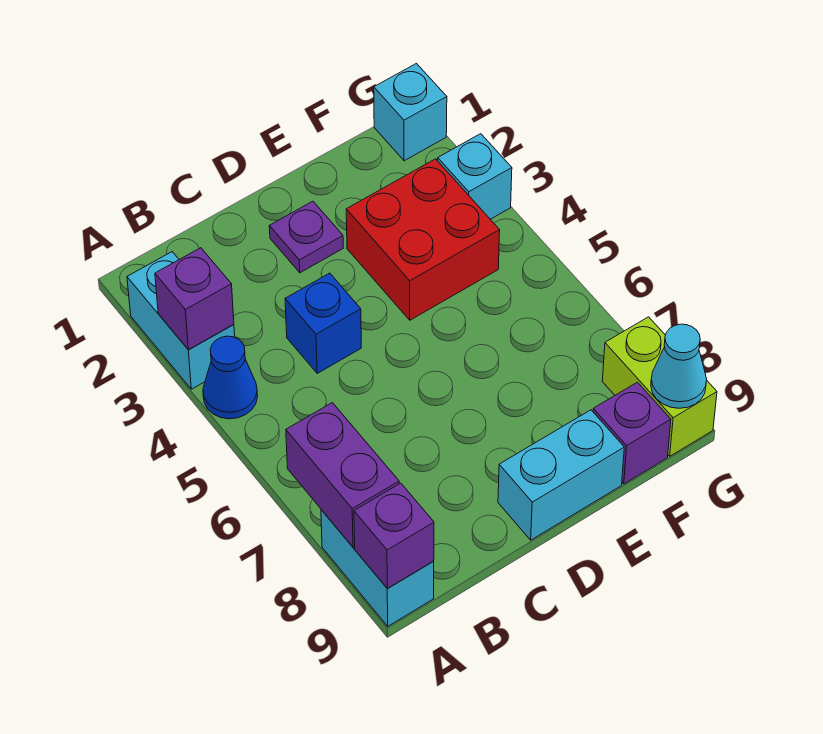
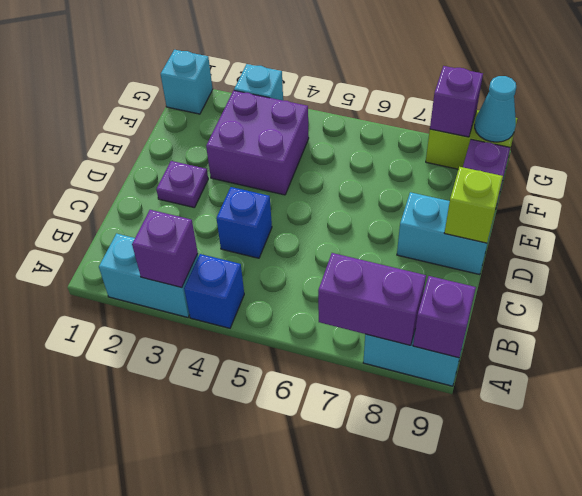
blue cone A4 level 1 -> blue brick A4 level 1
cyan brick D9:E9 level 1 -> cyan brick D8:D9 level 1
none -> lime brick D9 level 2
red brick E3:F4 level 1 -> purple brick E3:F4 level 1
none -> purple brick G8 level 2

